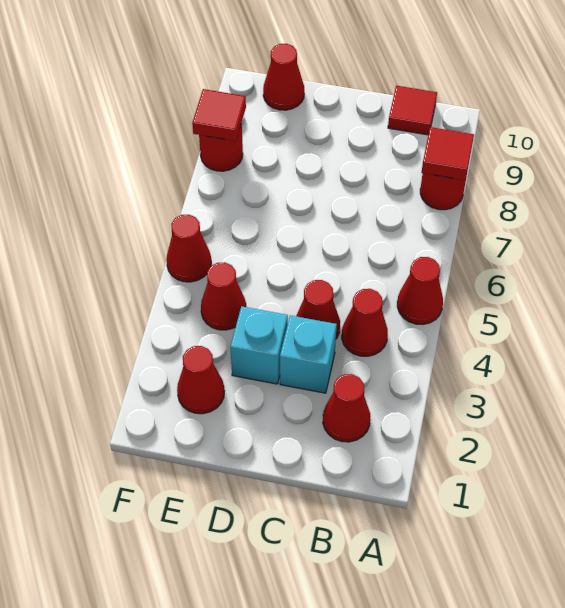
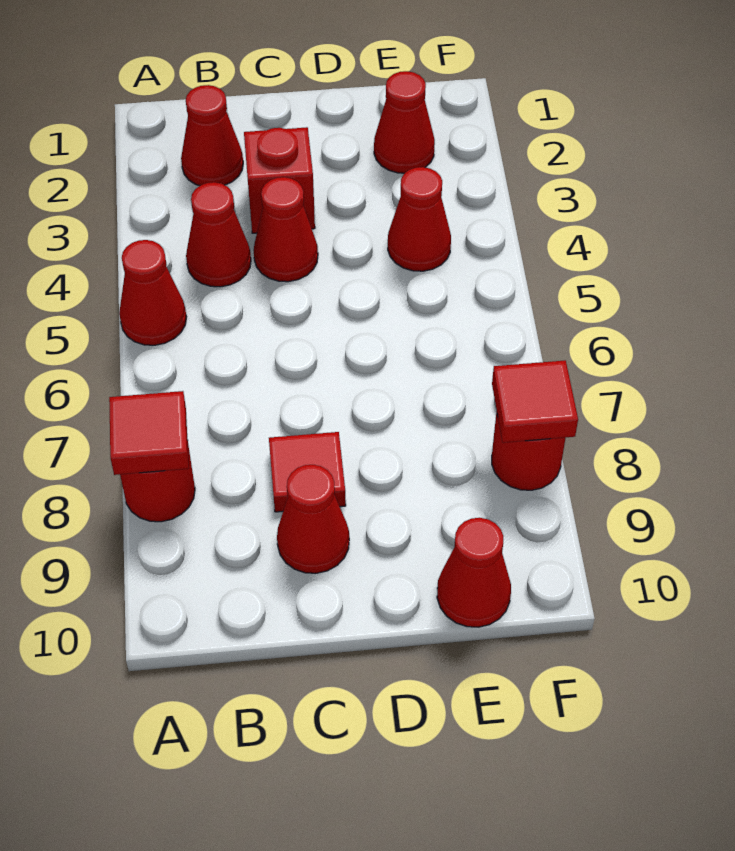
red tile B10 level 1 -> red tile C8 level 1
cyan brick C3 level 1 -> red brick C3 level 1
cyan brick D3 level 1 -> none
red cone F5 level 1 -> red cone C9 level 1

